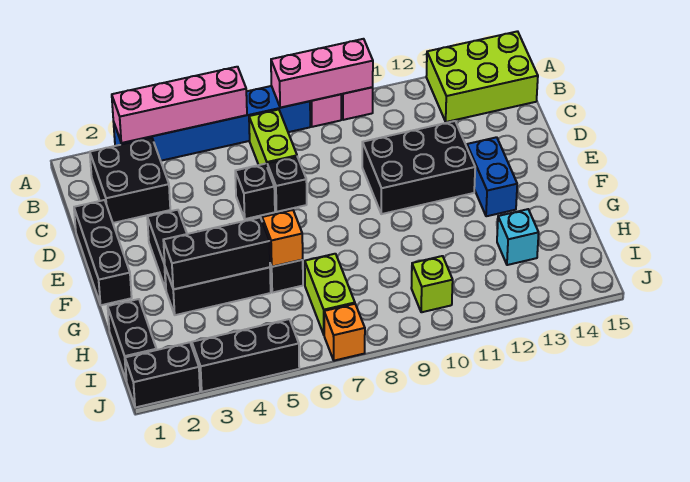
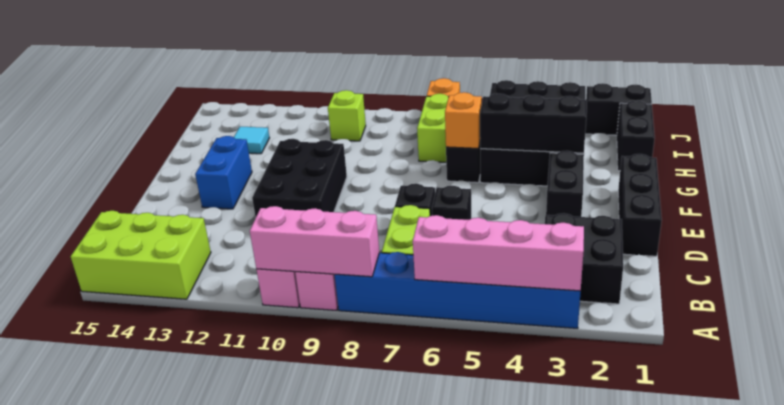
black brick D10:E12 level 1 -> black brick D10:F11 level 1
cyan brick H13 level 1 -> cyan tile H13 level 1

